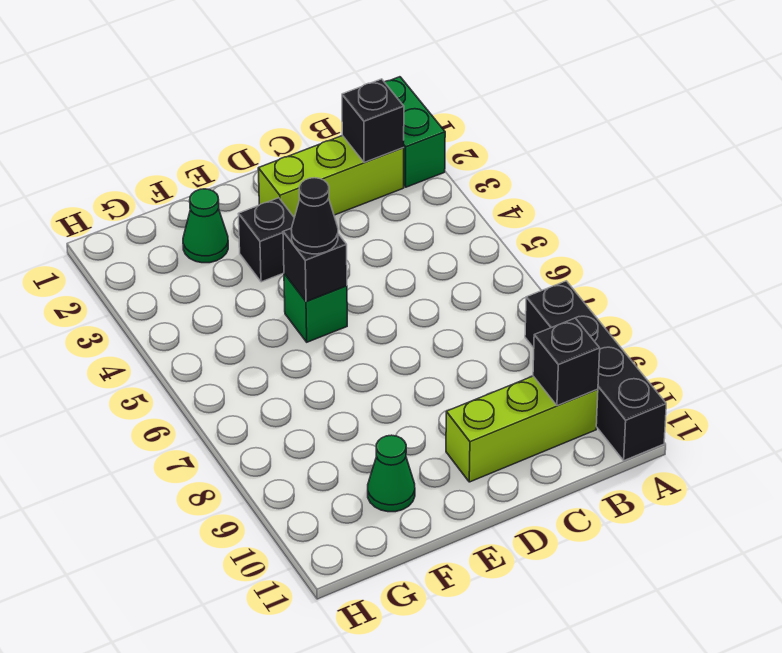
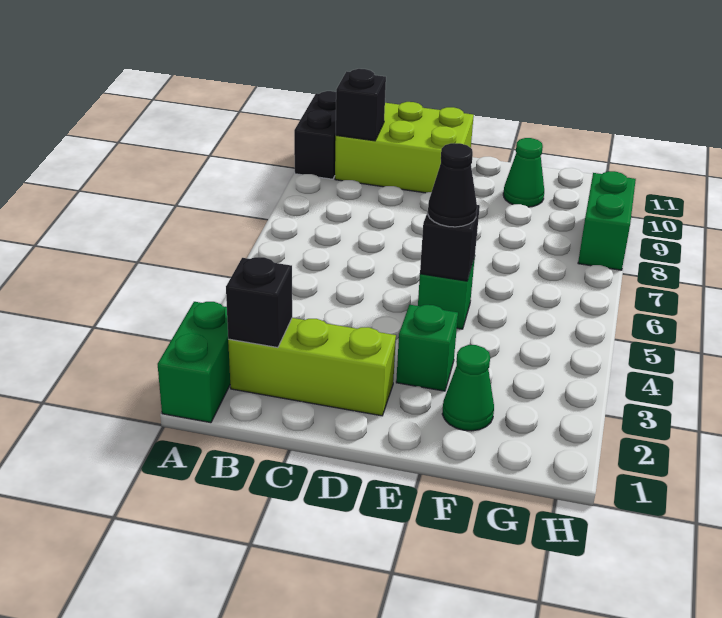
black brick A8:A11 level 1 -> black brick A10:A11 level 1
lime brick B10:D10 level 1 -> lime brick B10:D11 level 1
black brick E3 level 1 -> green brick E3 level 1
none -> green brick H8:H9 level 1

